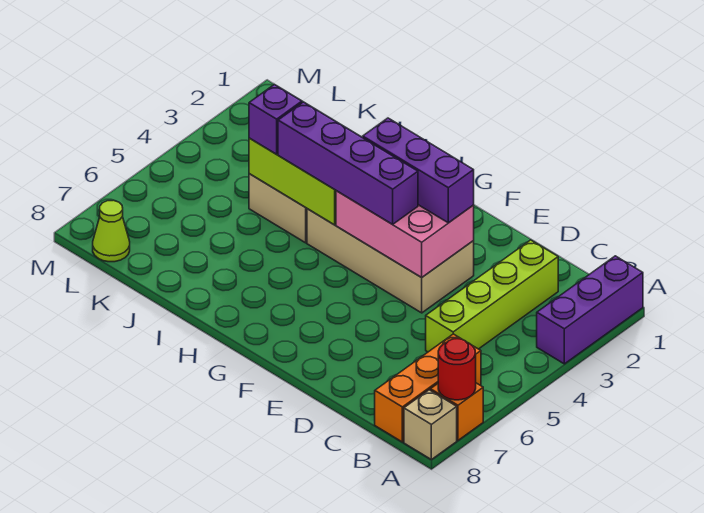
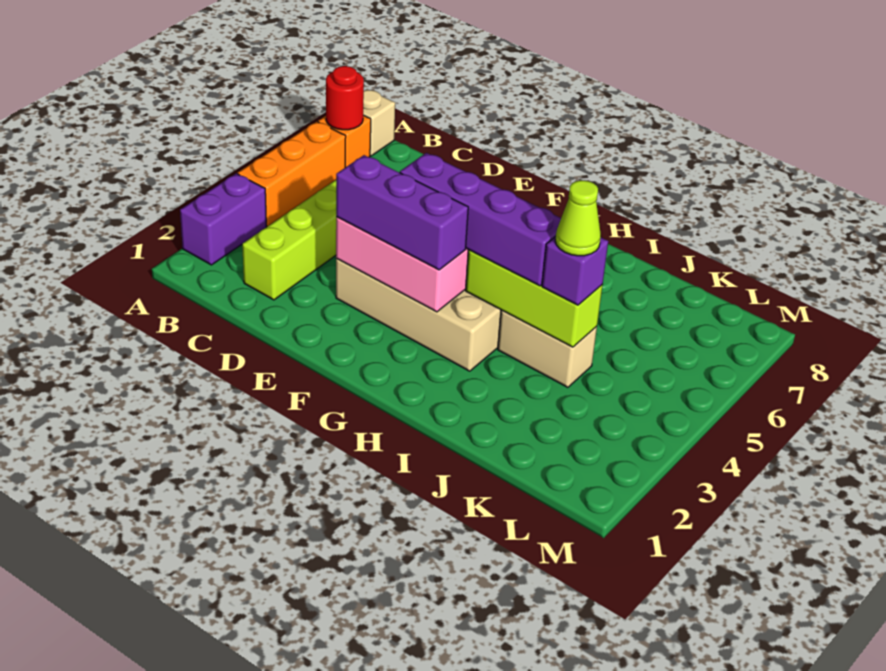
purple brick A1:A3 level 1 -> purple brick A2:A3 level 1
orange brick B6:B8 level 1 -> orange brick A4:A6 level 1
lime cone L8 level 1 -> lime cone J4 level 4

